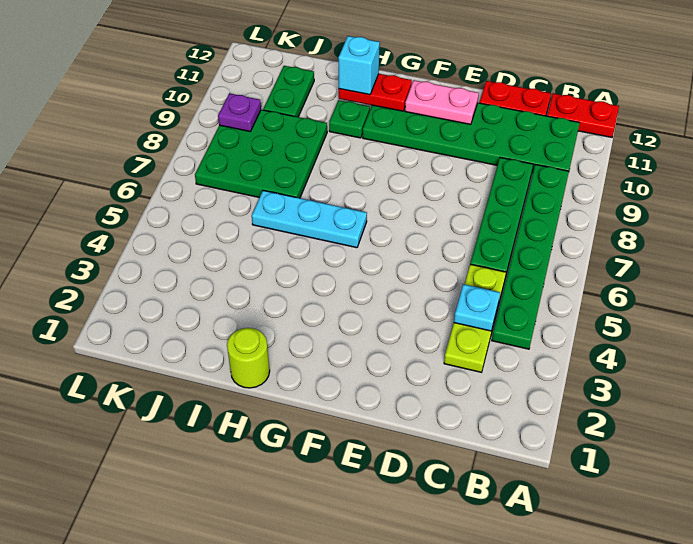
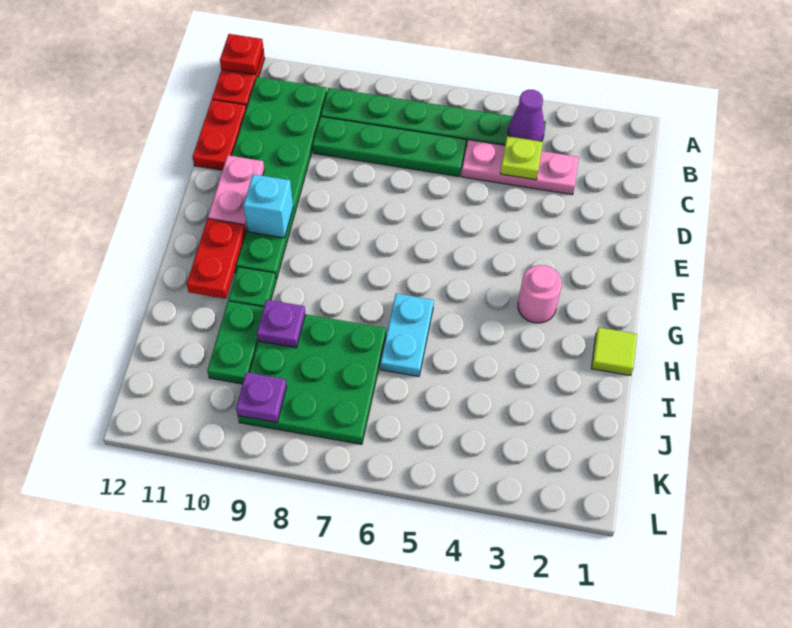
none -> red plate A12 level 2
none -> purple cone B4 level 2
lime plate C3:C5 level 1 -> pink plate C3:C5 level 1
cyan plate C4 level 2 -> lime plate C4 level 2
none -> pink round brick G3 level 1
cyan plate G6:I6 level 1 -> cyan plate H6:I6 level 1
lime round brick H1 level 1 -> lime tile H1 level 1
cyan brick H11 level 3 -> cyan brick F10 level 2
none -> purple plate I9 level 2
green plate J10:J11 level 1 -> green plate I10:J10 level 1

